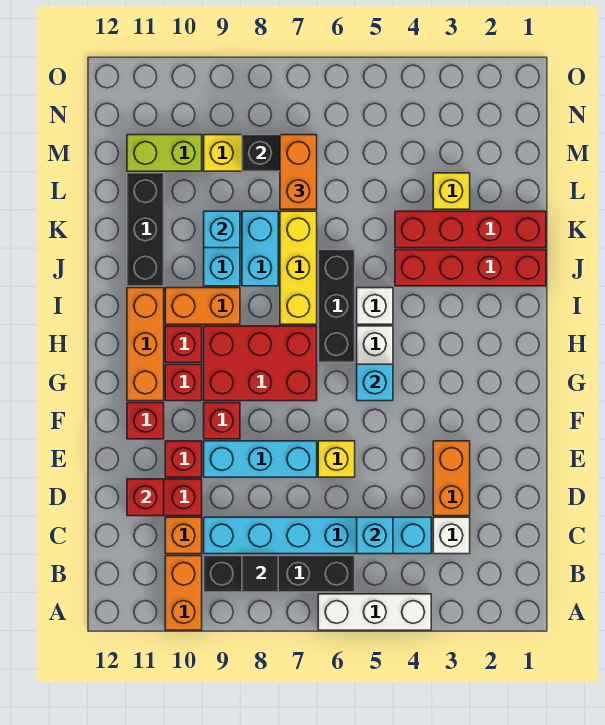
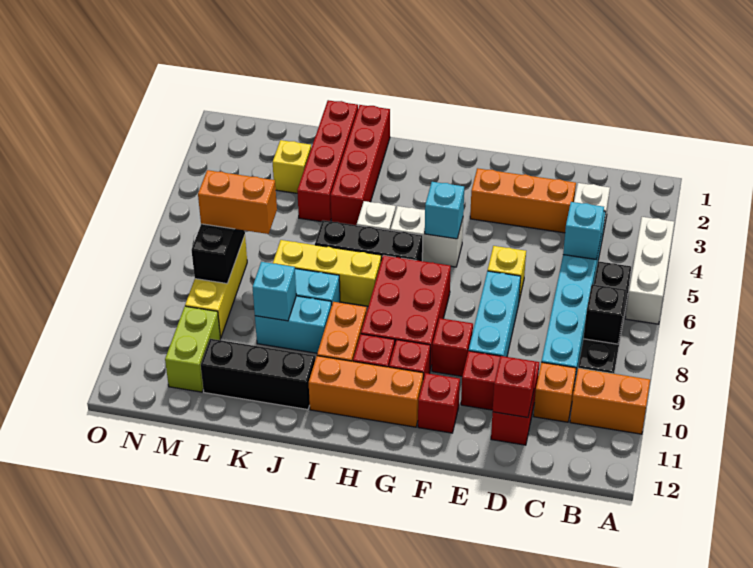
black tile B8 level 2 -> black brick B8 level 2
orange brick D3:E3 level 1 -> orange brick D3:F3 level 1

